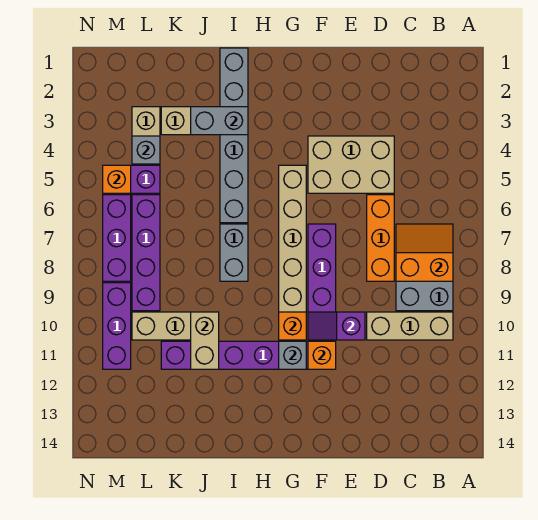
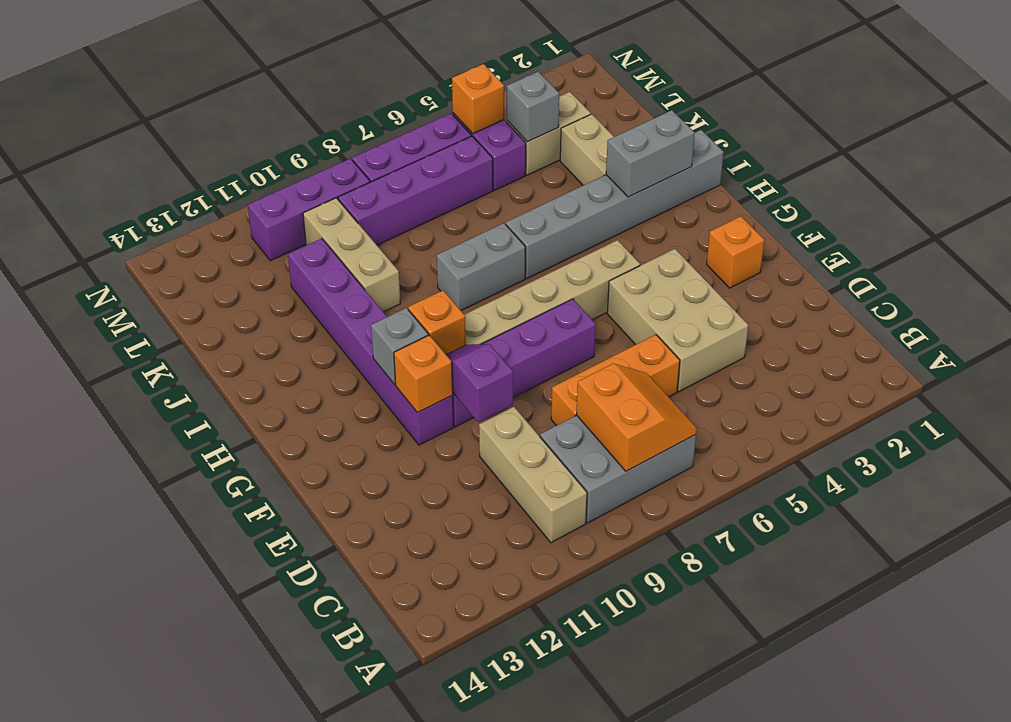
none -> orange brick F2 level 1
grey brick I3:J3 level 2 -> grey brick I2:I3 level 2
tan brick J10:J11 level 2 -> none

